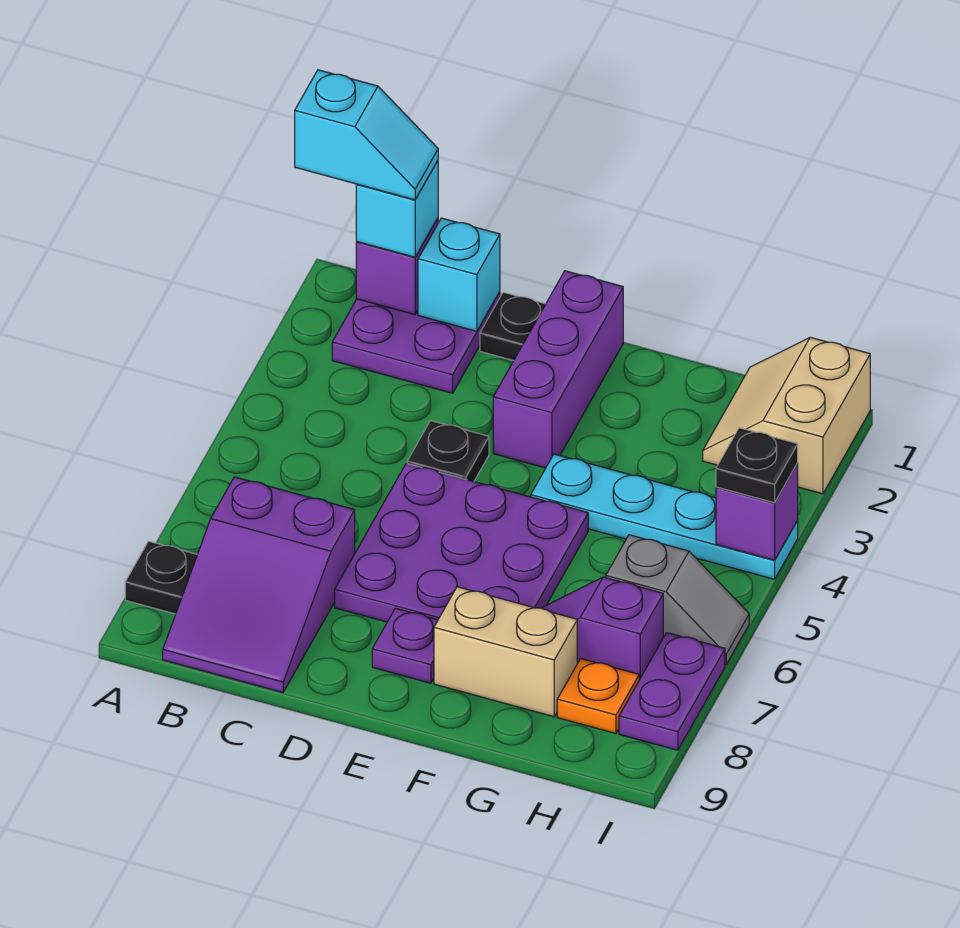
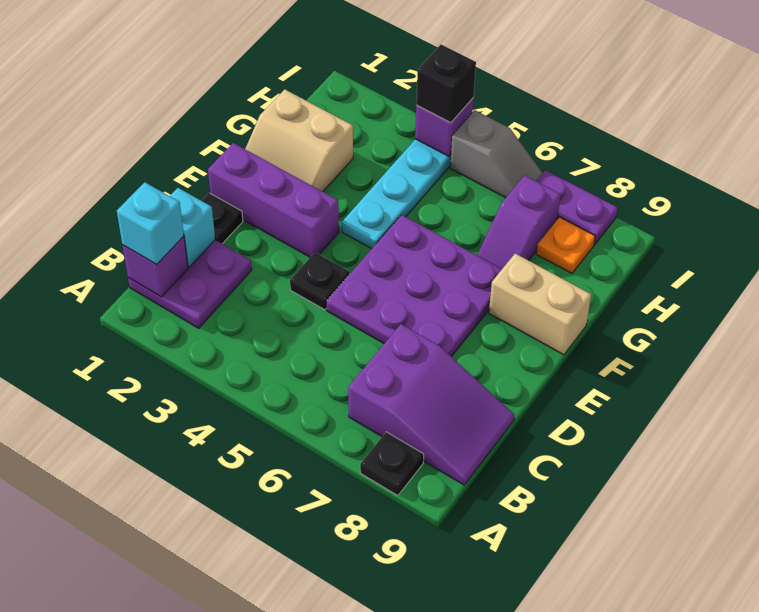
cyan slope A1:B1 level 4 top A -> none
purple plate E8 level 1 -> none
tan brick F8:G8 level 1 -> tan brick F8:F9 level 1
tan slope H1:I2 level 1 top I -> tan slope F1:G2 level 1 top G
grey slope H6:I6 level 1 top H -> grey slope I5:I6 level 1 top 5
black plate I4 level 3 -> black brick I4 level 3

